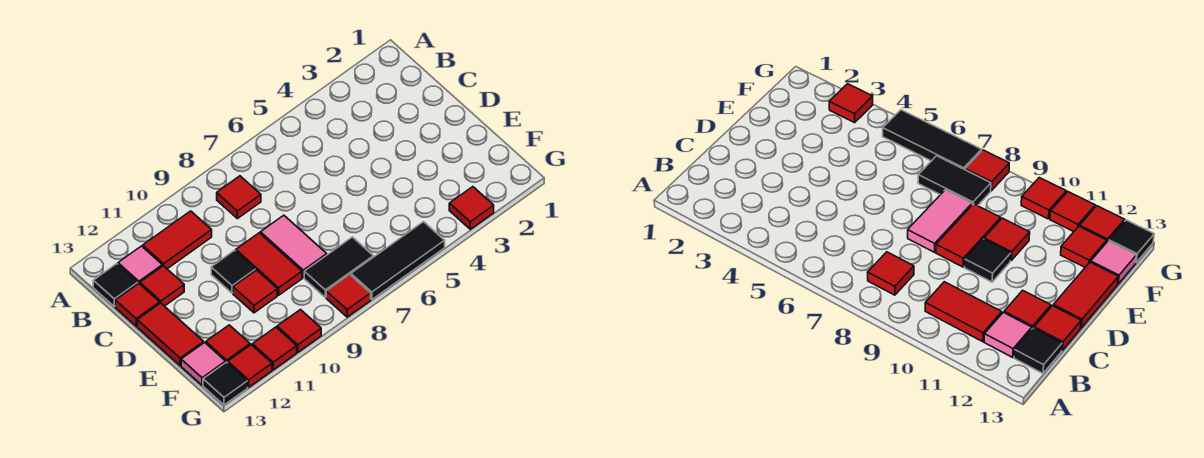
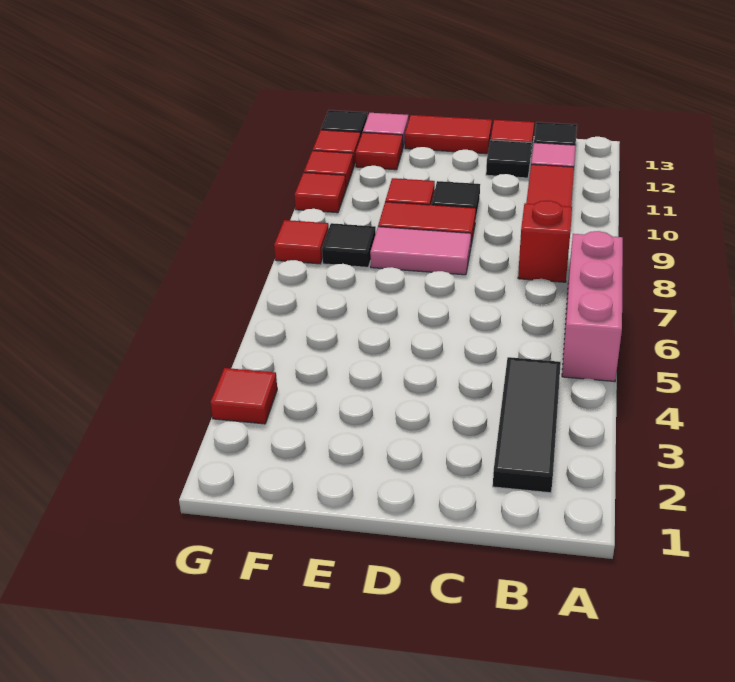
none -> pink brick A5:A7 level 1
red tile B8 level 1 -> red brick B8 level 1
red tile C12 level 1 -> black tile C12 level 1
black tile F7:F8 level 1 -> black tile F8 level 1
black tile G5:G7 level 1 -> black tile B2:B4 level 1

